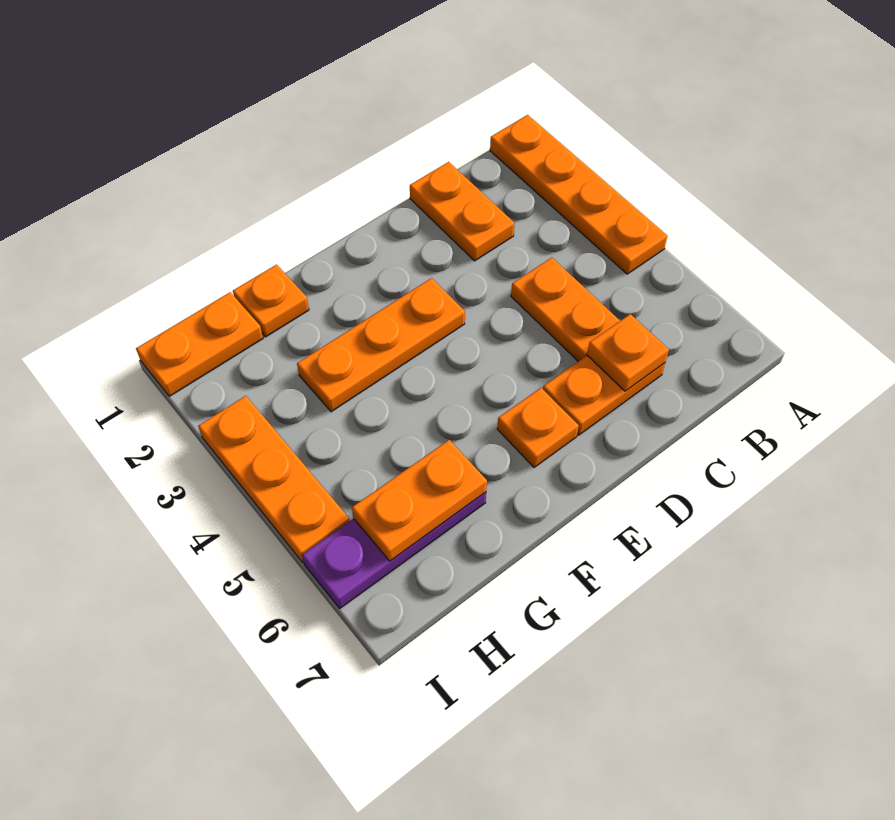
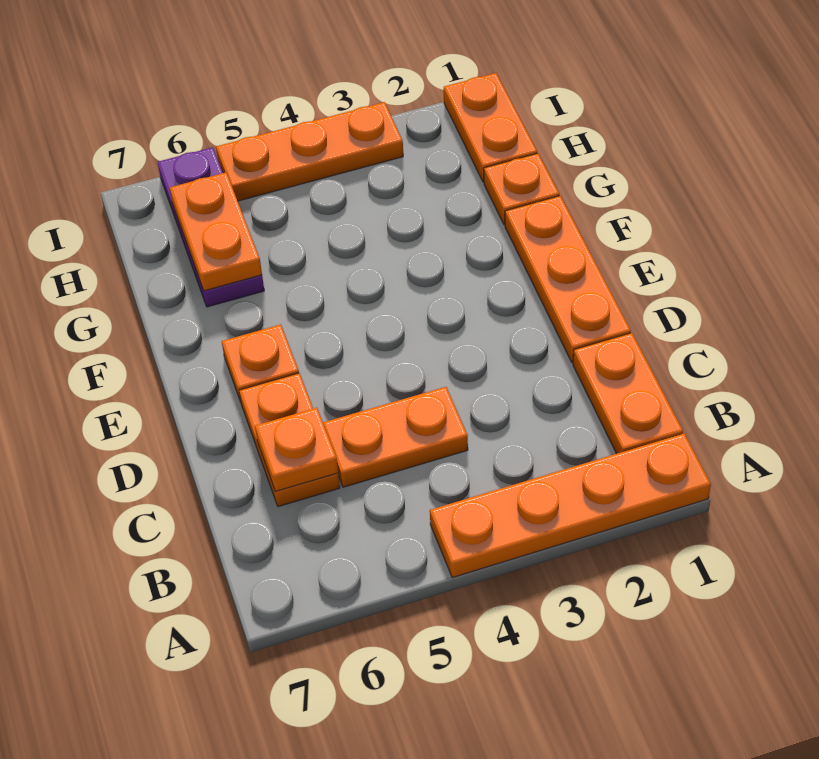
orange plate C1:C2 level 1 -> orange plate B1:C1 level 1
orange plate E3:G3 level 1 -> orange plate D1:F1 level 1

